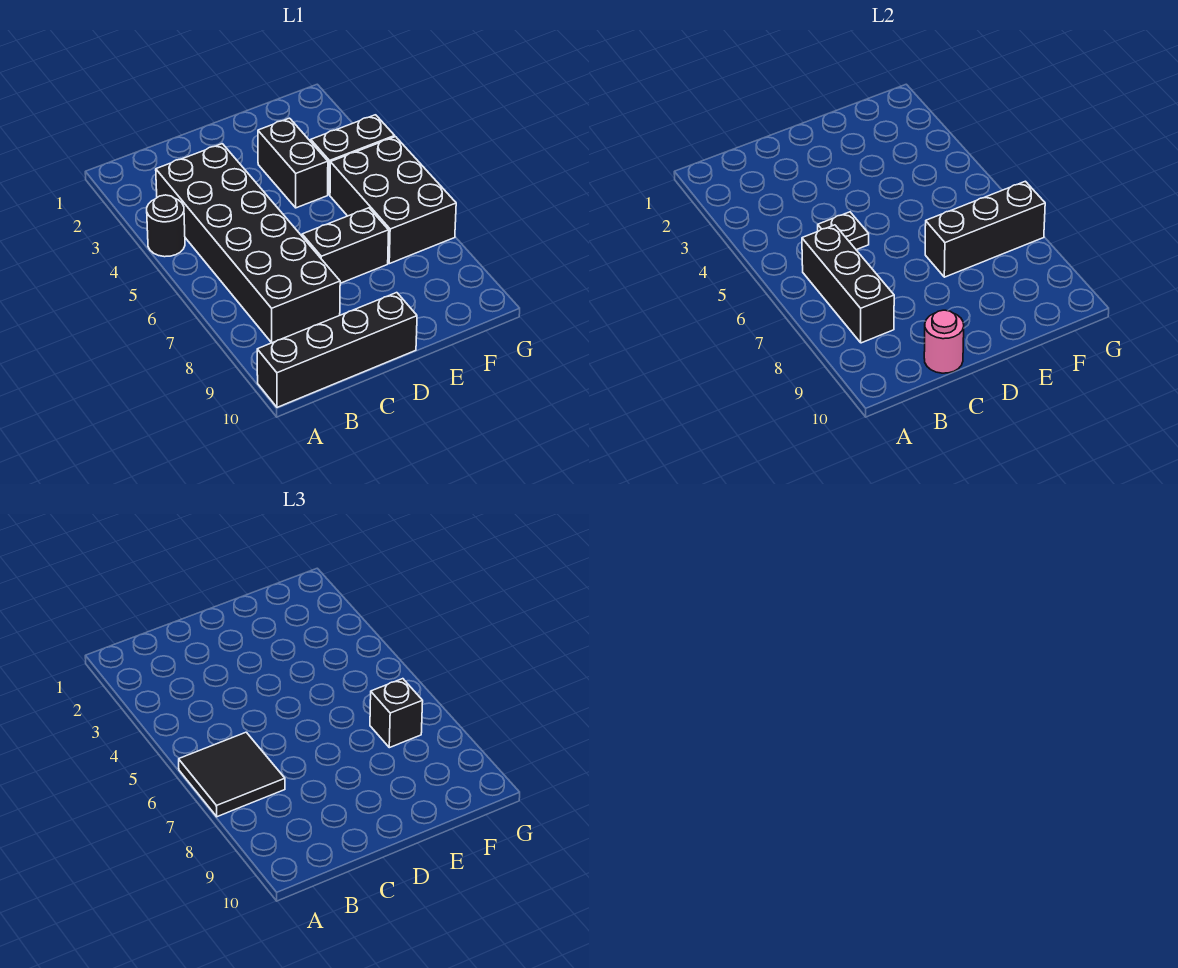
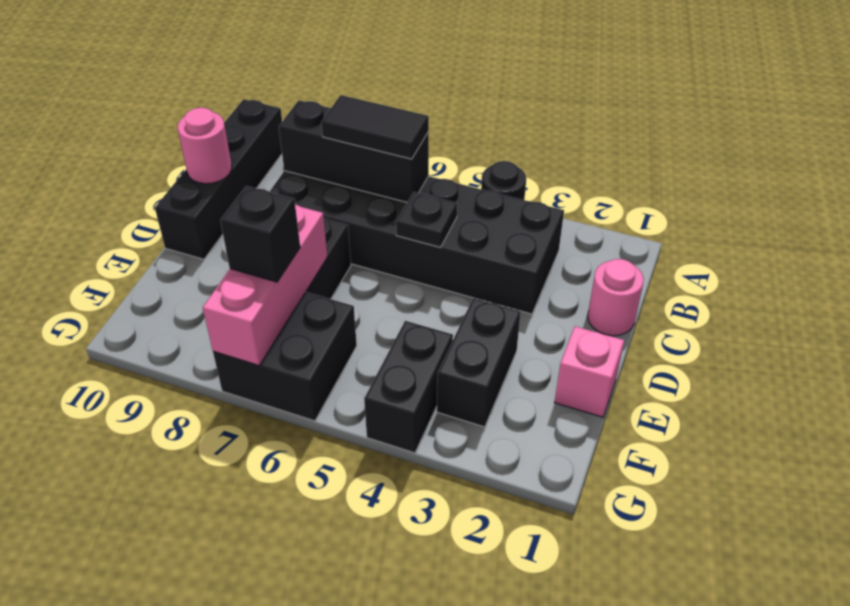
black tile A6:B7 level 3 -> black tile B6:B7 level 3
none -> pink round brick C1 level 1
none -> pink brick E1 level 1
black brick E3:E4 level 1 -> black brick E3:F3 level 1
black brick E7:G7 level 2 -> pink brick E7:G7 level 2
black brick F5:G7 level 1 -> black brick F6:G7 level 1

